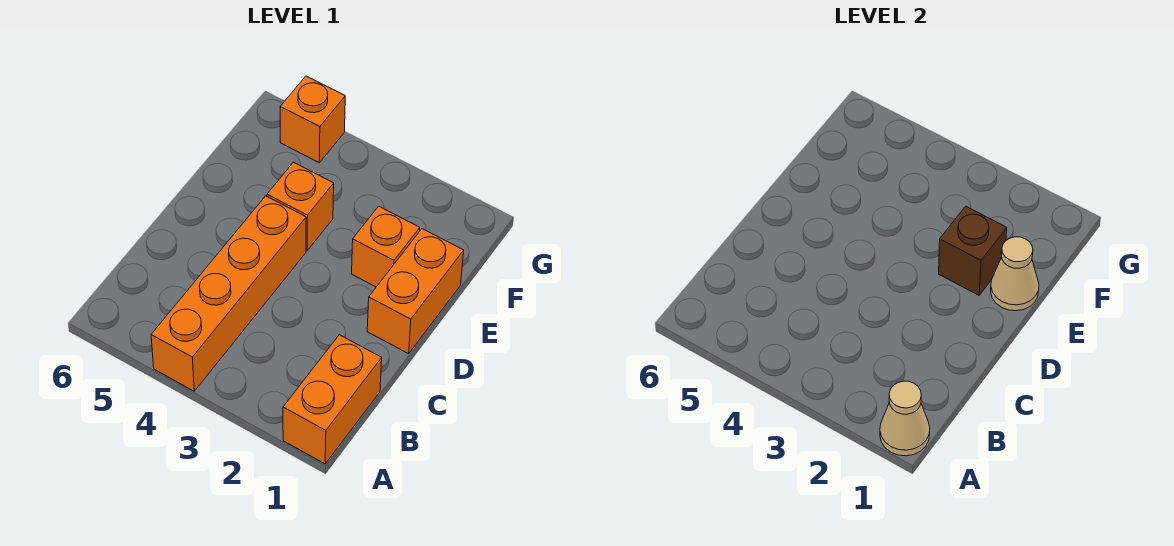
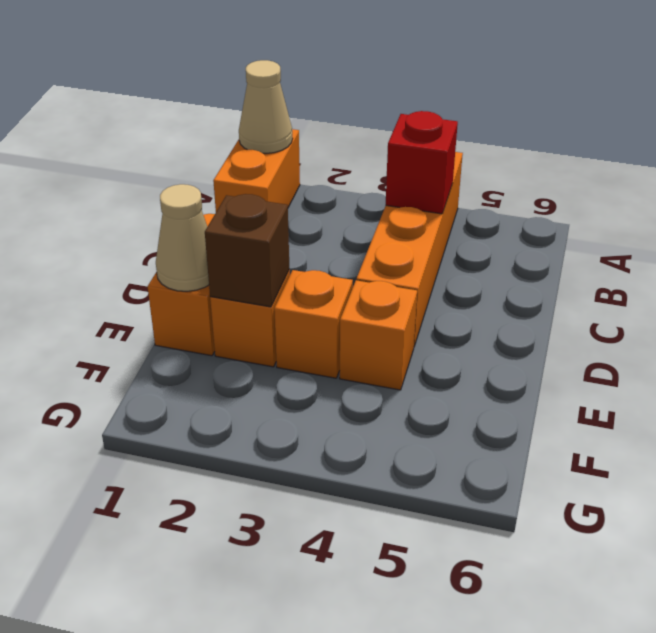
none -> red brick B4 level 2
orange brick G5 level 1 -> orange brick E3 level 1

